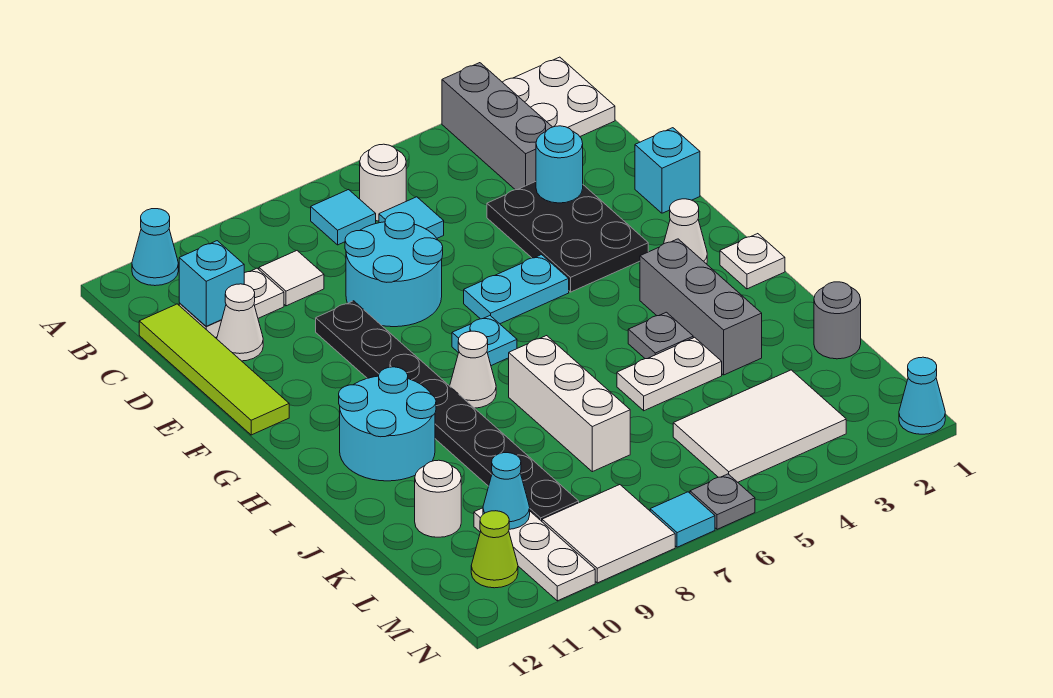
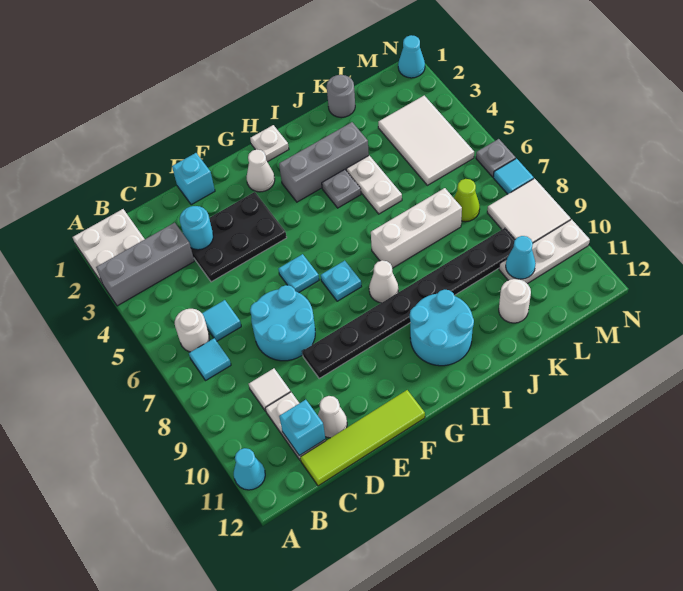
cyan plate F5:F6 level 1 -> cyan plate F6 level 1
lime cone M11 level 1 -> lime cone L7 level 1

